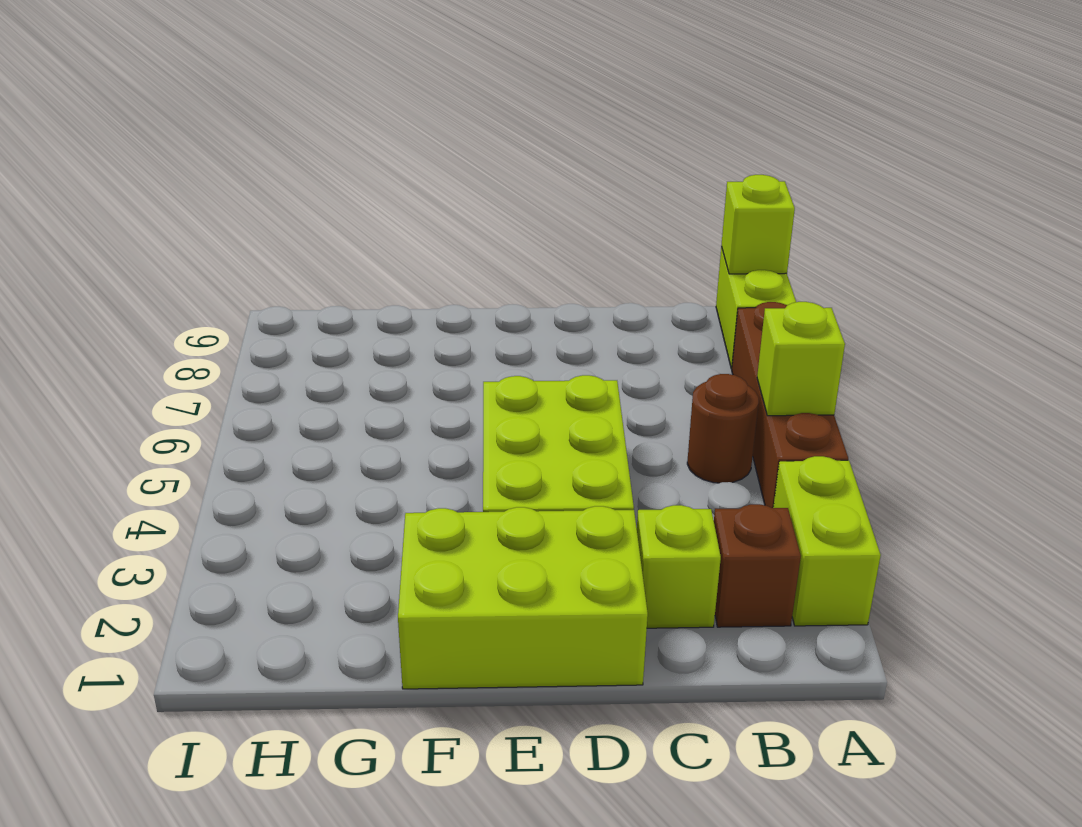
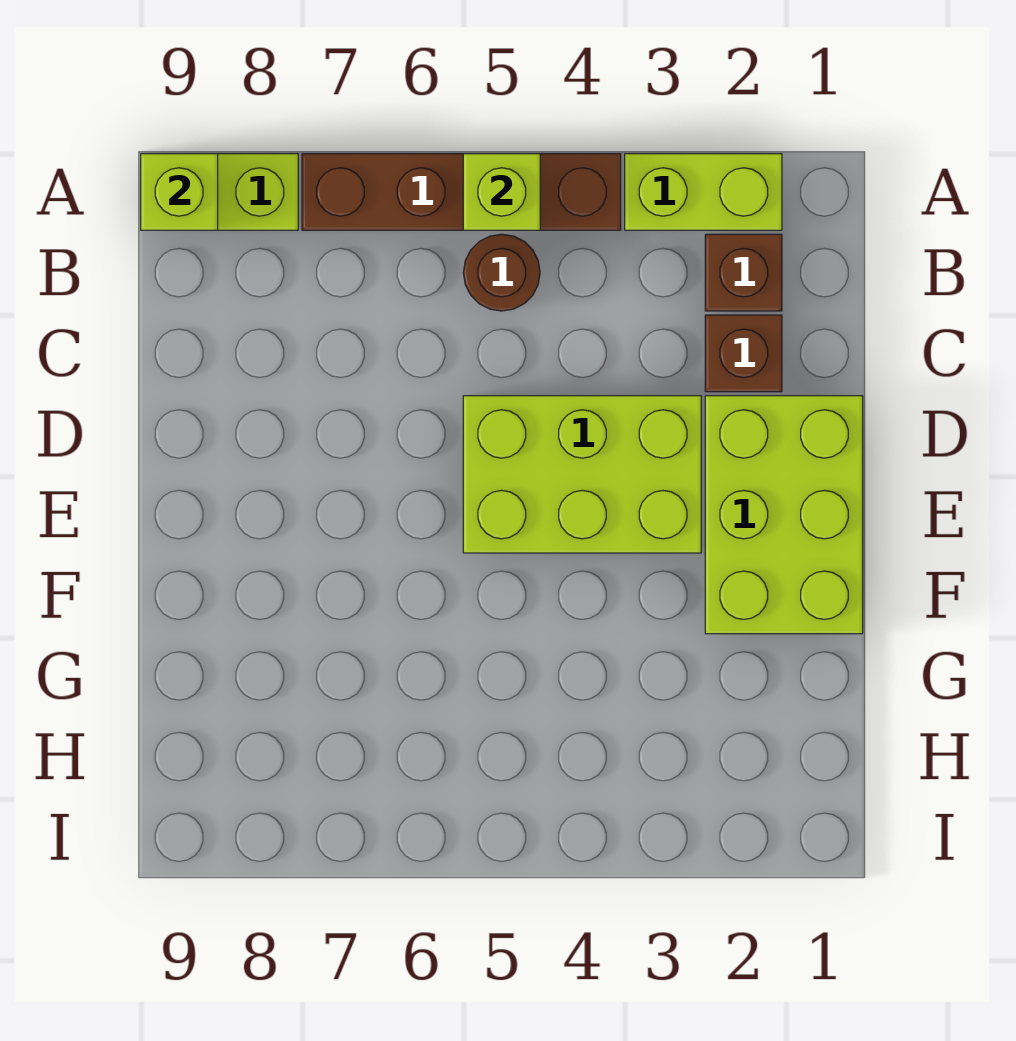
lime brick C2 level 1 -> brown brick C2 level 1

